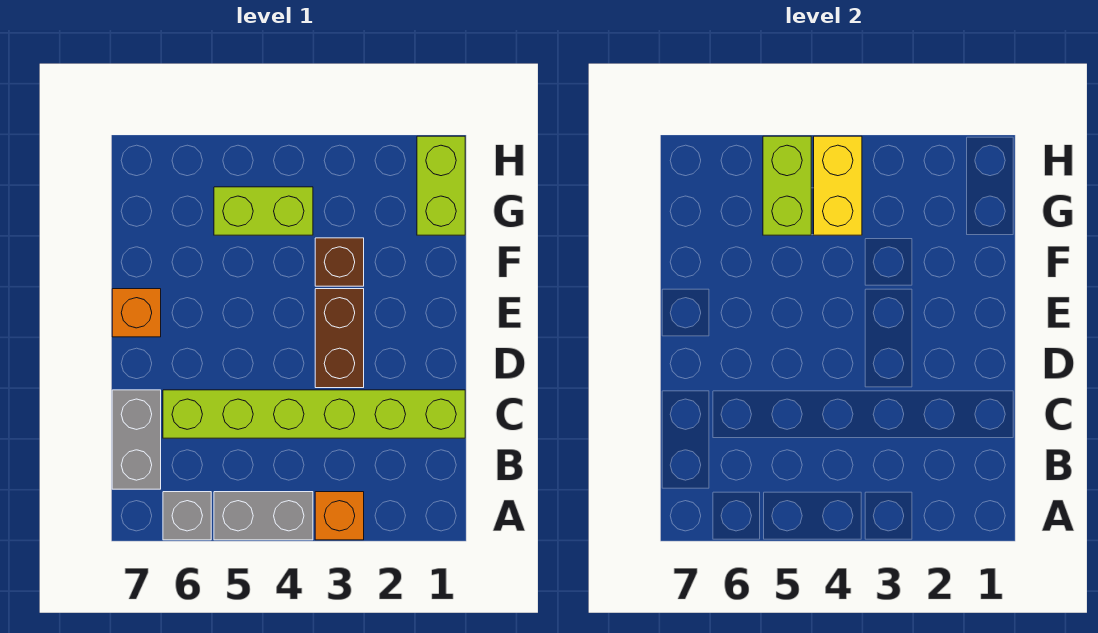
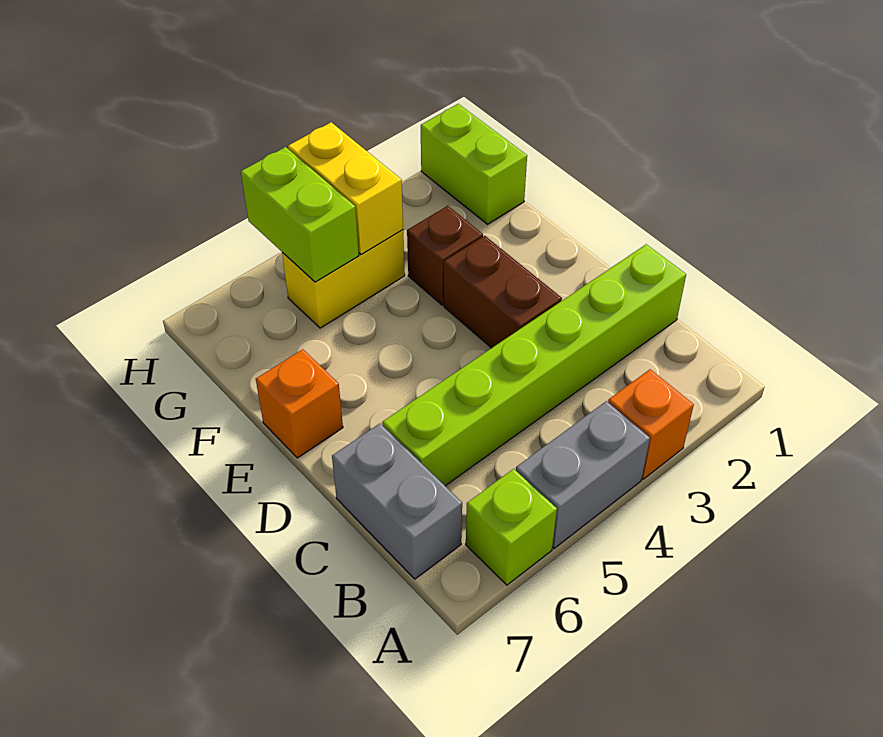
grey brick A6 level 1 -> lime brick A6 level 1
lime brick G4:G5 level 1 -> yellow brick G4:G5 level 1

